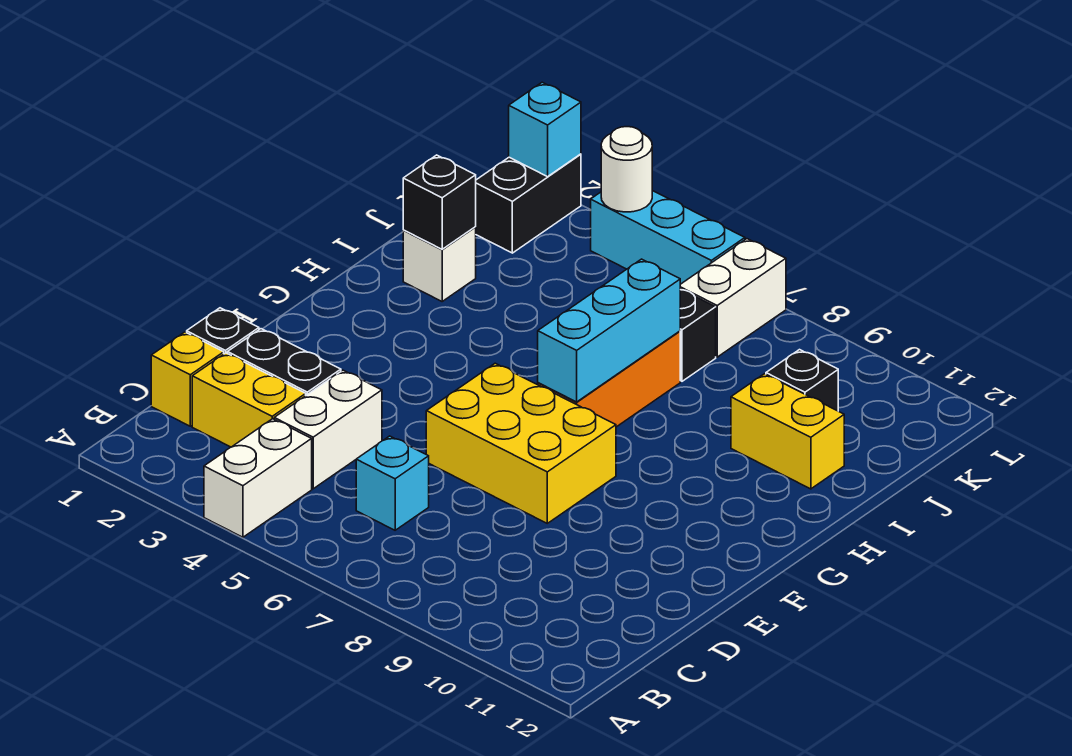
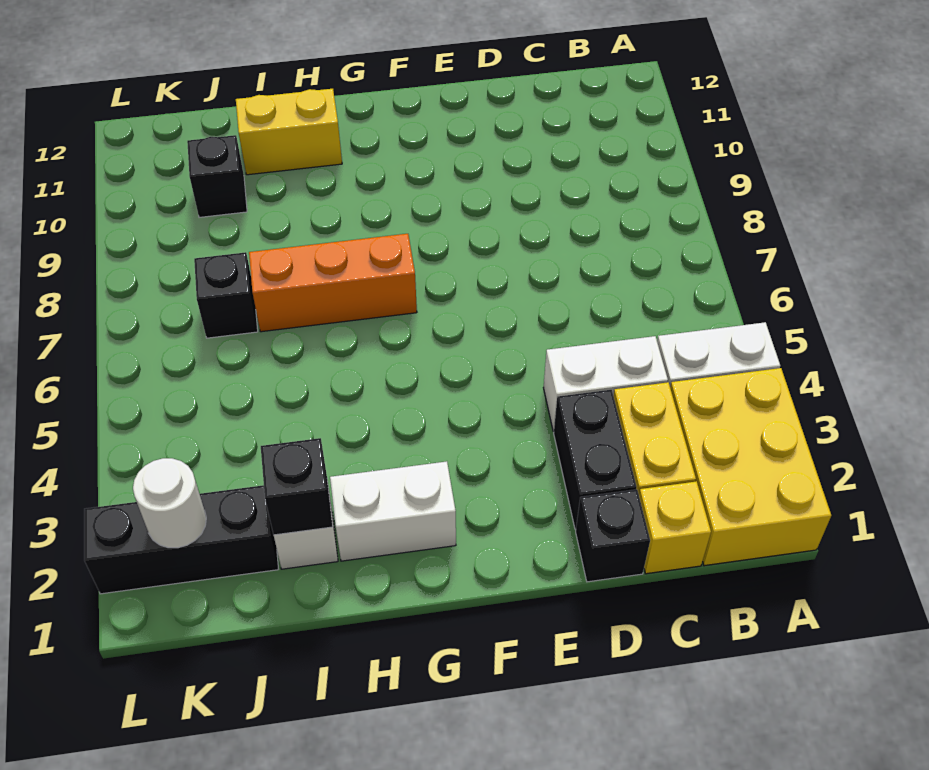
cyan brick C6 level 1 -> none
yellow brick E6:F8 level 1 -> yellow brick A1:B3 level 1
cyan brick G7:I7 level 2 -> none
yellow brick I10:I11 level 1 -> yellow brick H11:I11 level 1
black brick K2:L2 level 1 -> black brick J2:L2 level 1
white brick K7:L7 level 1 -> white brick G2:H2 level 1
cyan brick L2 level 2 -> none
cyan brick L4:L6 level 1 -> none
white round brick L4 level 2 -> white round brick K2 level 2

